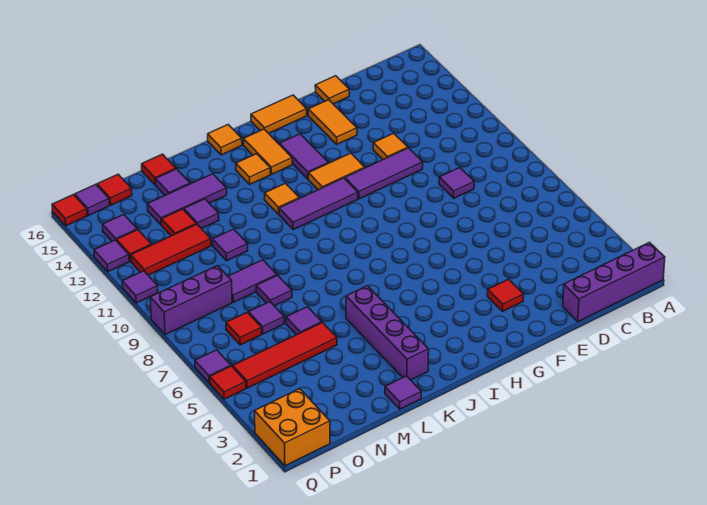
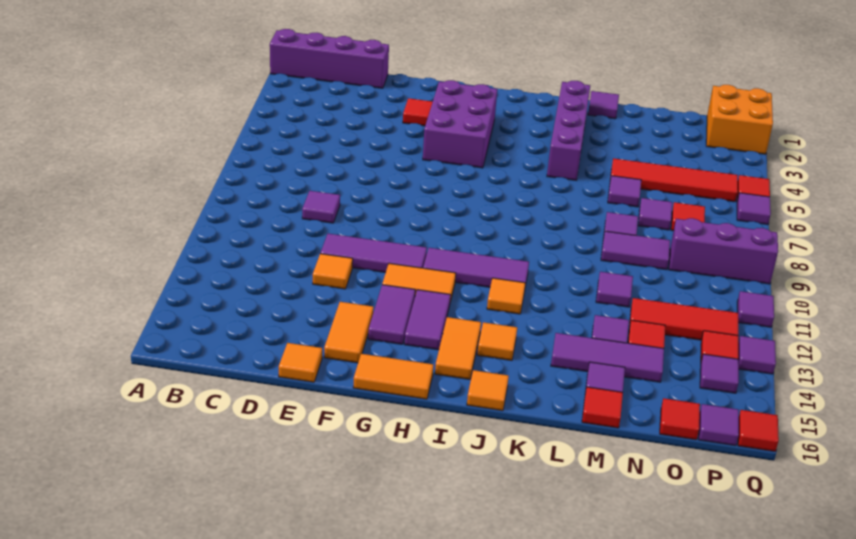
none -> purple brick G3:H5 level 1
none -> purple tile G13:G14 level 1

